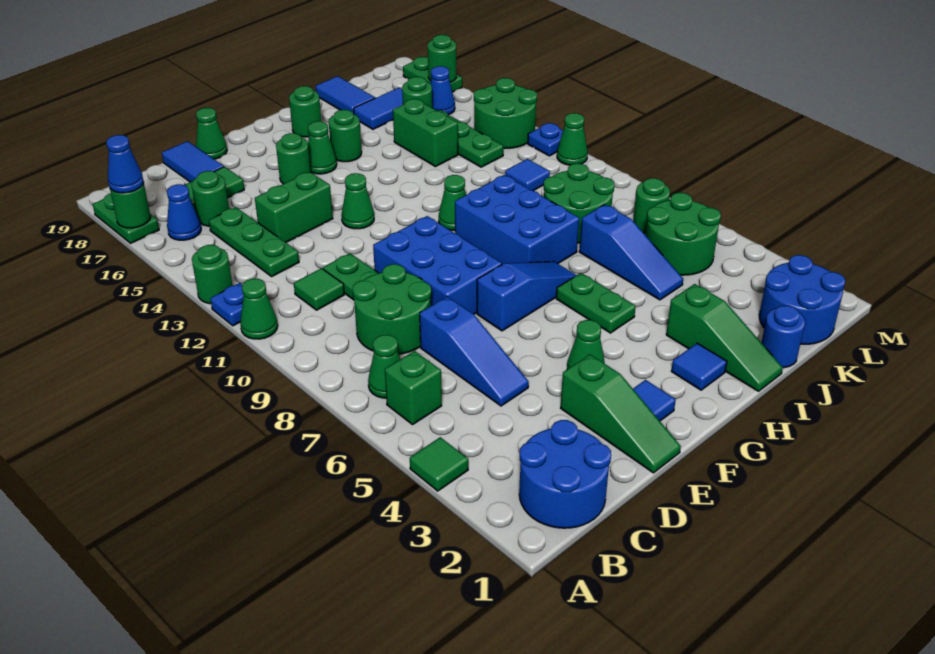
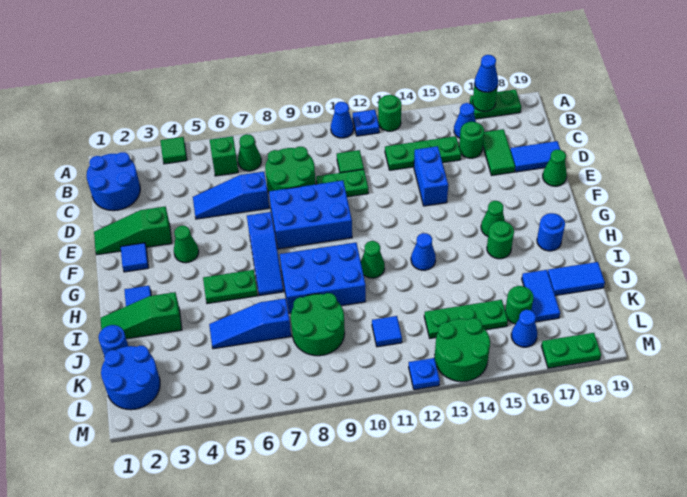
green cone A11 level 1 -> blue cone A11 level 1
green brick D14:E14 level 1 -> blue brick D14:E14 level 1
green cone F13 level 1 -> none
green round brick F16 level 1 -> none
none -> blue cone H13 level 1
green round brick H18 level 1 -> blue round brick H18 level 1
green brick J14:J15 level 1 -> none
green round brick K5:L6 level 1 -> none
green round brick L7 level 1 -> none
green cone M11 level 1 -> none
green round brick M17 level 2 -> none

